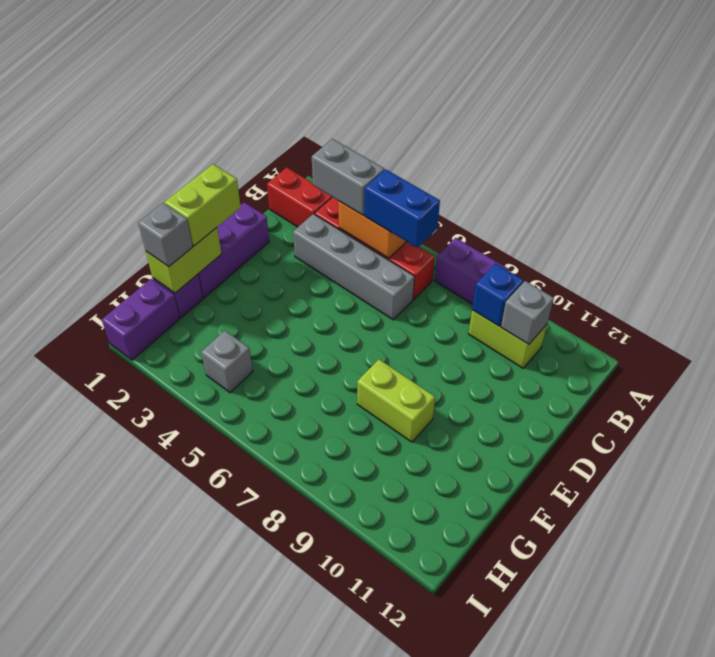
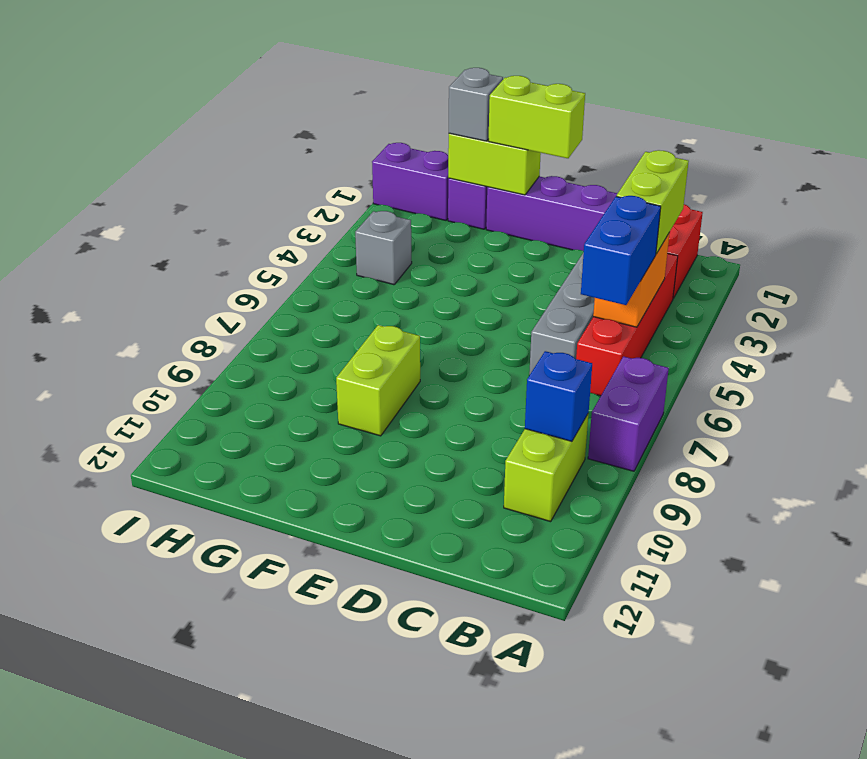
grey brick B3:B4 level 3 -> lime brick B3:B4 level 3
grey brick B10 level 2 -> none

